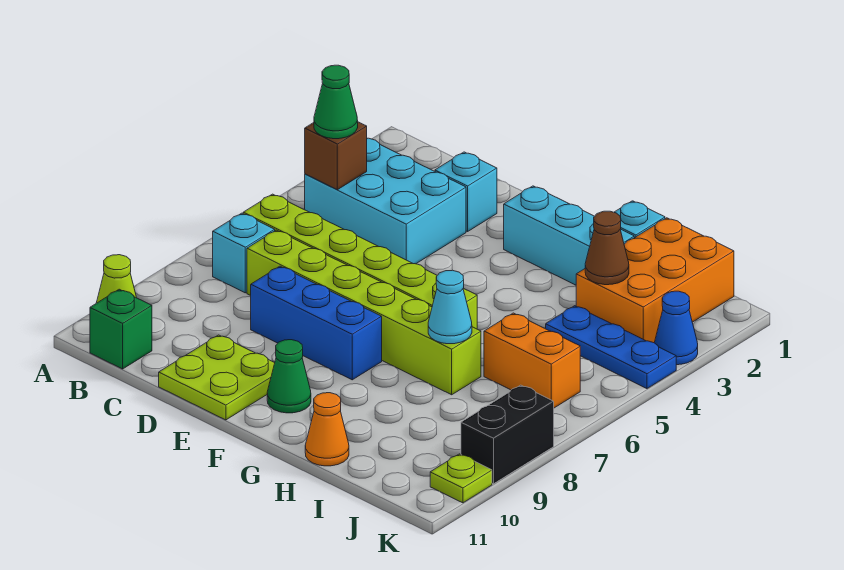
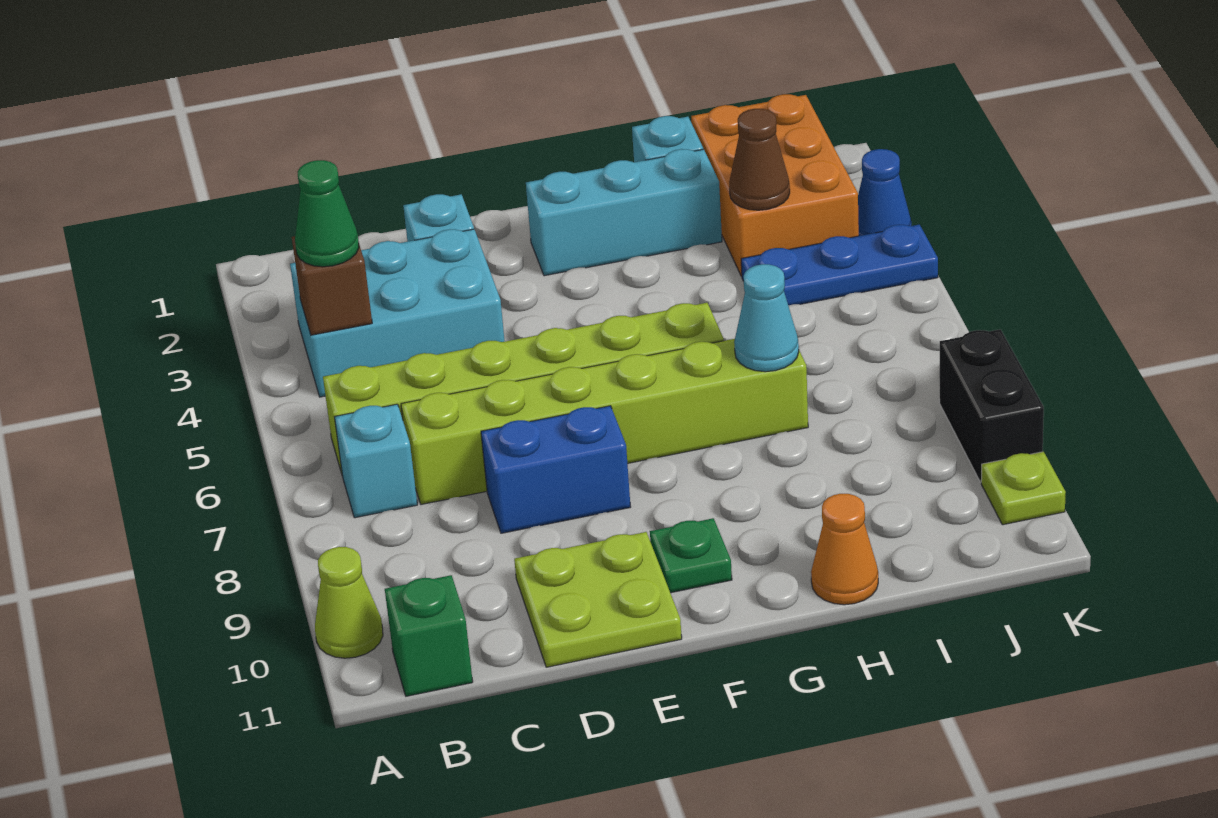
blue brick D8:F8 level 1 -> blue brick D8:E8 level 1
green cone F10 level 1 -> green plate F10 level 1
orange brick I6:J6 level 1 -> none

